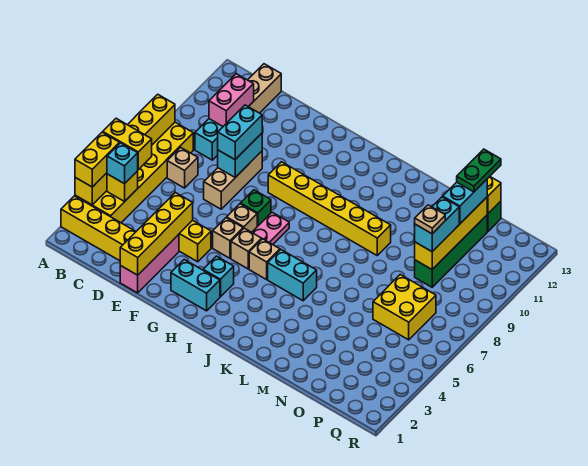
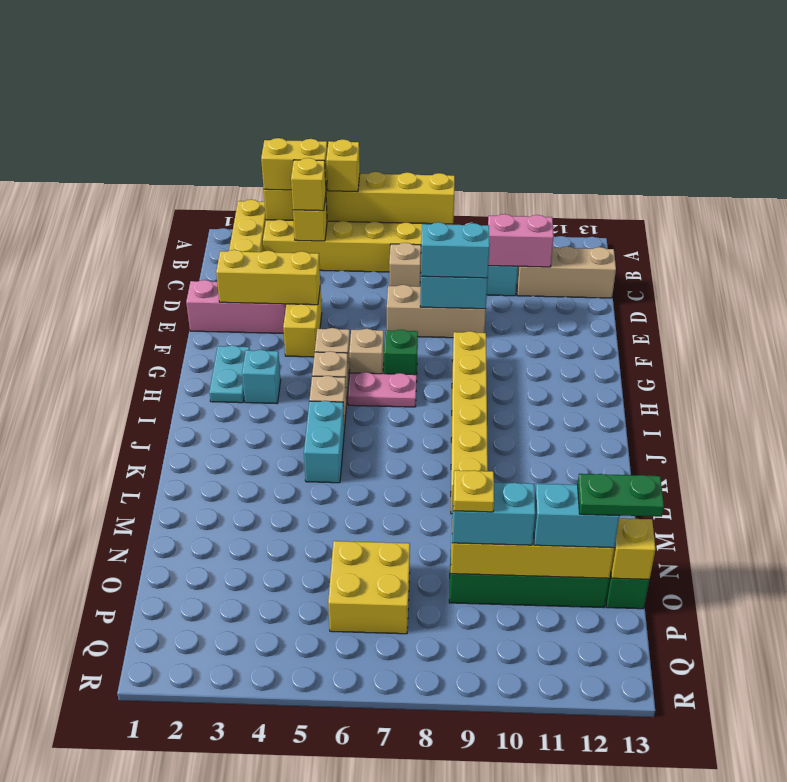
yellow brick A5:B5 level 3 -> yellow brick A5 level 3
cyan brick B4 level 3 -> yellow brick B4 level 3
yellow brick E1:E4 level 2 -> yellow brick E2:E4 level 2
cyan brick G2:H2 level 1 -> cyan plate G2:H2 level 1
tan plate O9 level 4 -> yellow plate O9 level 4

